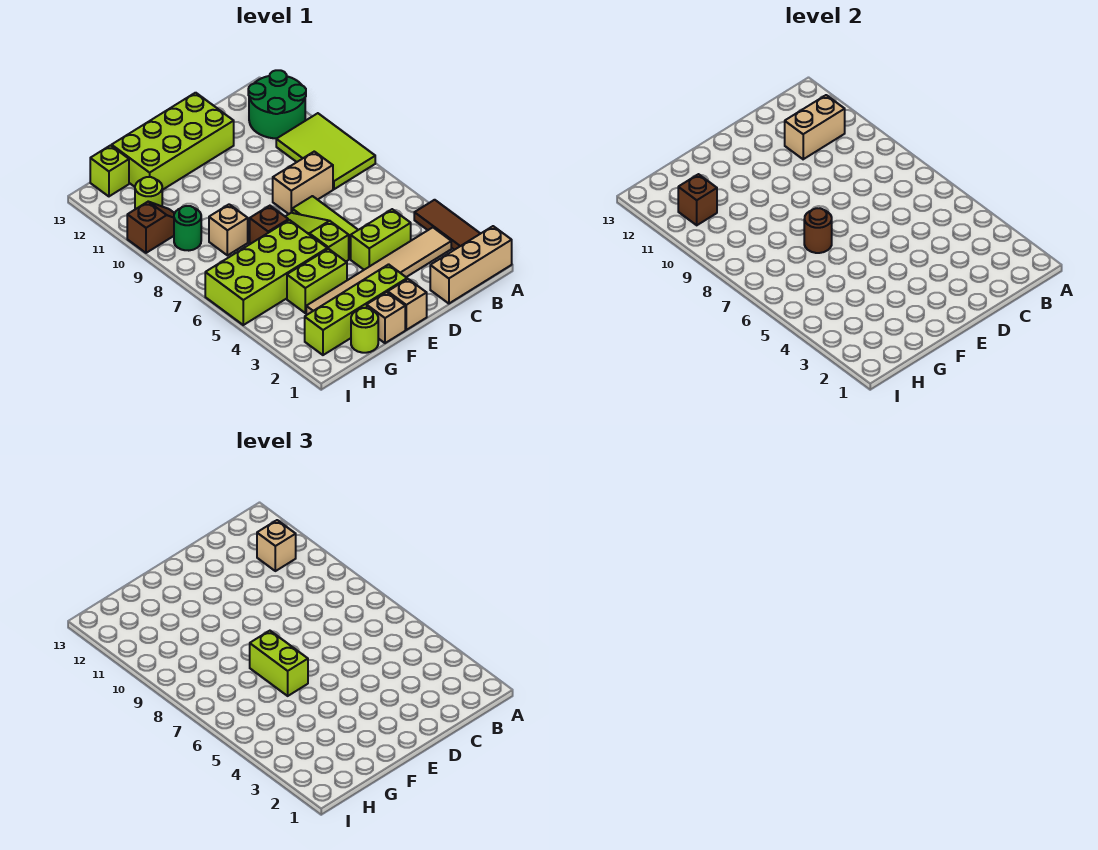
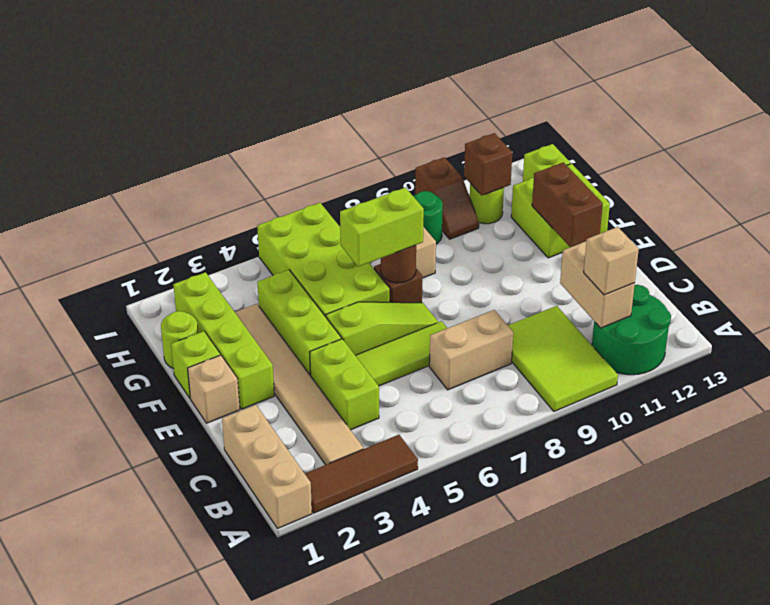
lime tile A8:B10 level 1 -> lime tile A9:C10 level 1
tan brick C8:D8 level 1 -> tan brick C7:C8 level 1
lime brick D12:G13 level 1 -> lime brick F12:G13 level 1
none -> brown brick E12:F12 level 2
tan brick F1 level 1 -> lime brick F1 level 1
lime brick F4:G4 level 1 -> lime brick E4:G4 level 1

